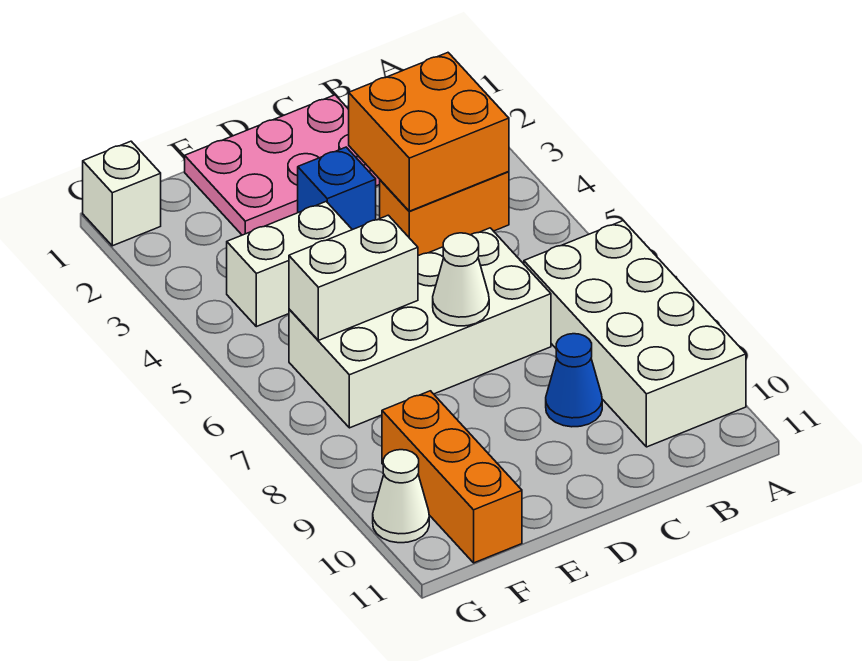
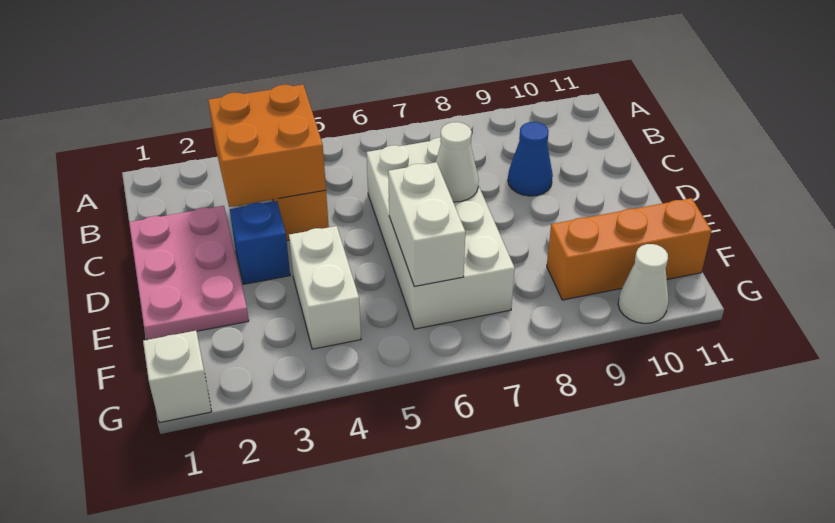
white brick A7:B10 level 1 -> none

